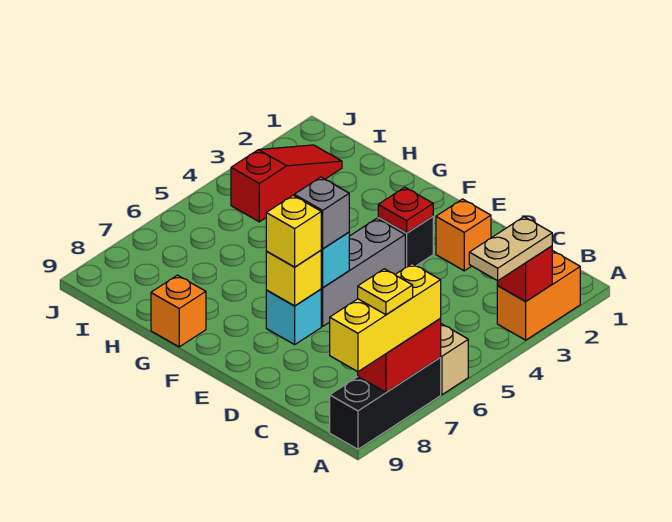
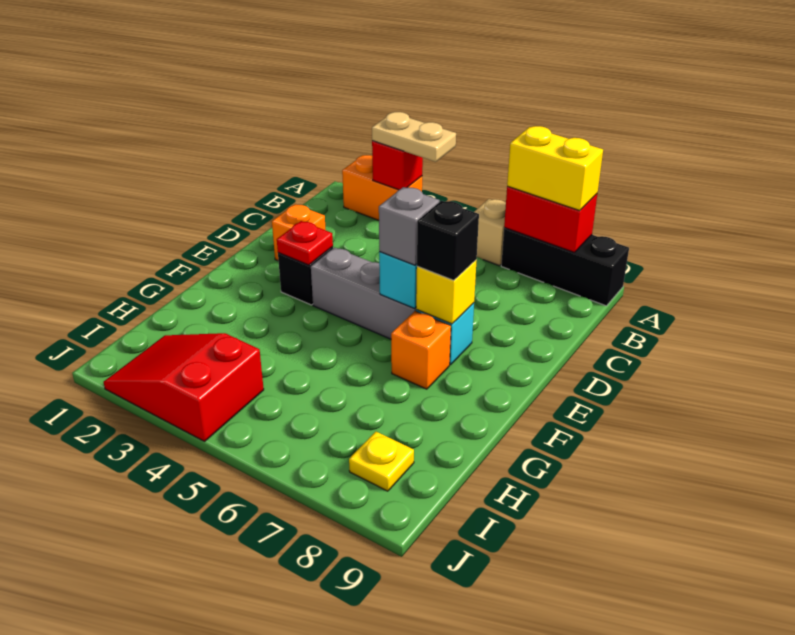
yellow brick A7:A9 level 3 -> yellow brick A7:A8 level 3
yellow plate A8 level 4 -> yellow plate I8 level 1
yellow brick E7 level 3 -> black brick E7 level 3
orange brick G9 level 1 -> orange brick F7 level 1
red slope I2:I4 level 1 top 4 -> red slope I2:J4 level 1 top 4

